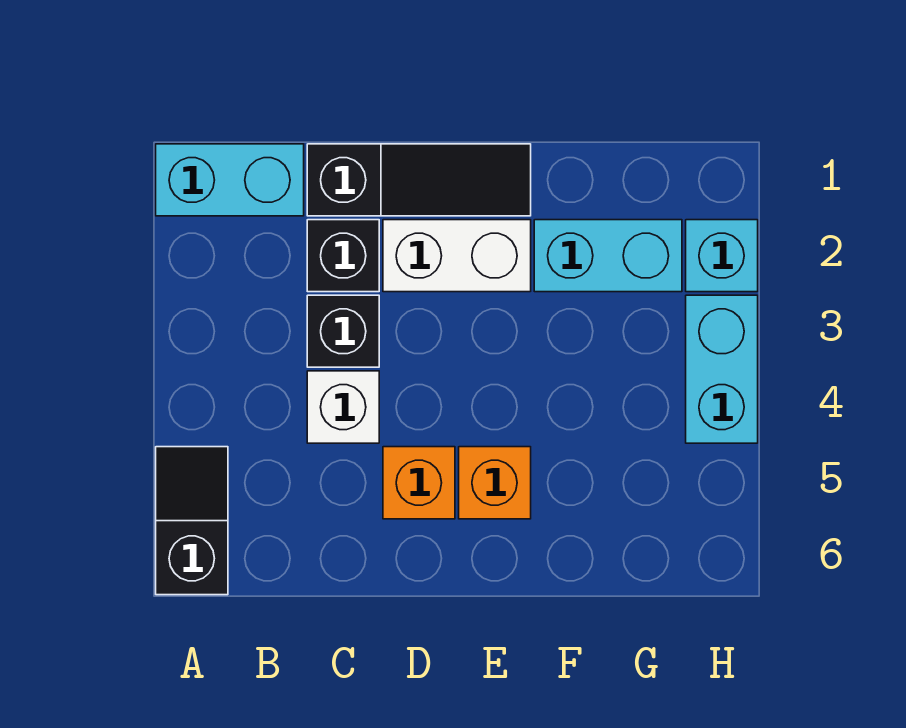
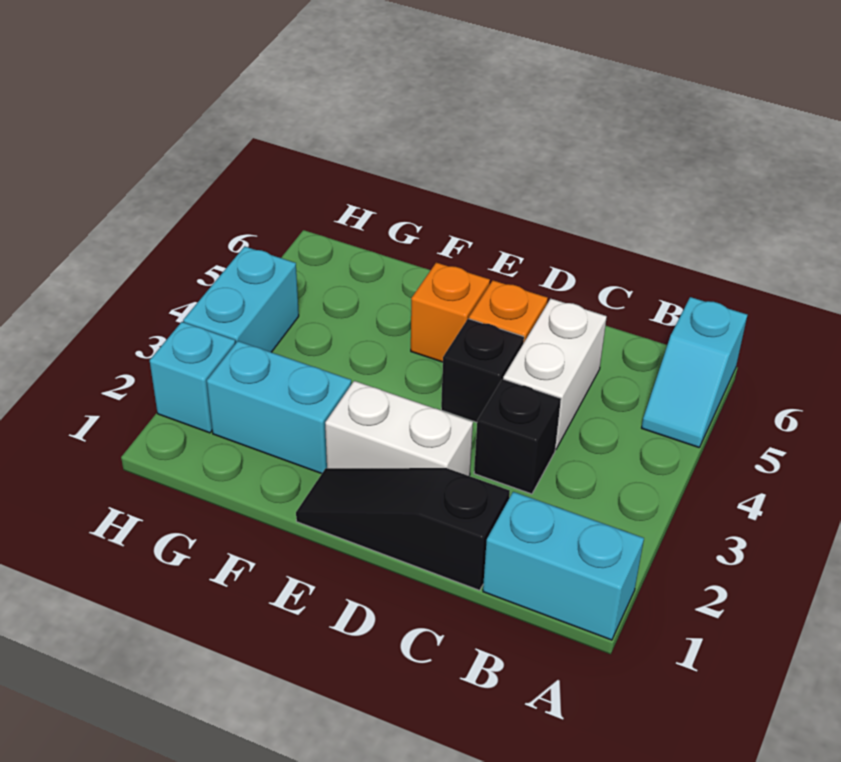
black slope A5:A6 level 1 top 6 -> cyan slope A5:A6 level 1 top 6
black brick C2 level 1 -> black brick D4 level 1
white brick C4 level 1 -> white brick C4:C5 level 1

